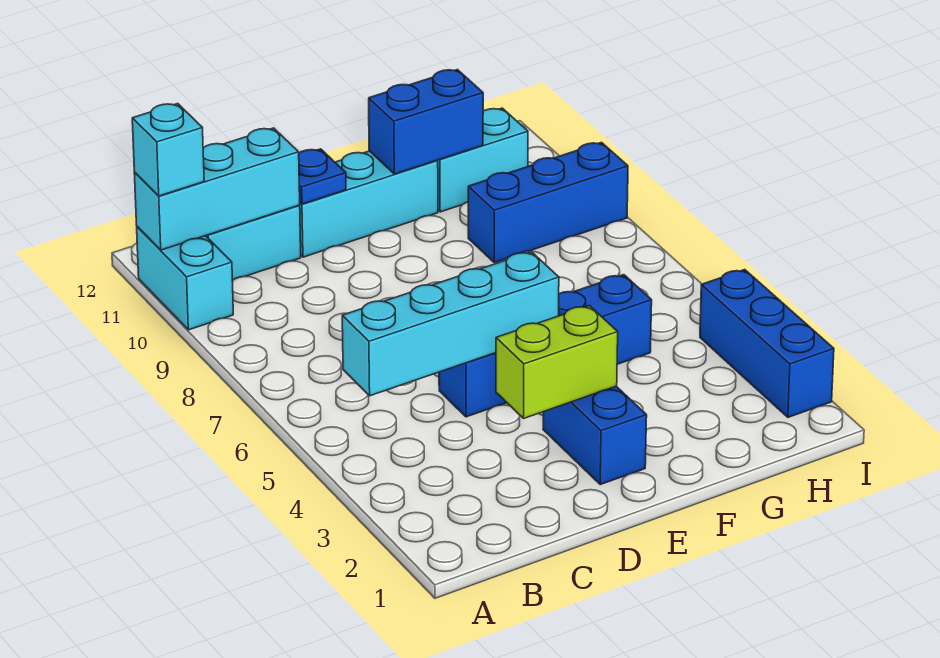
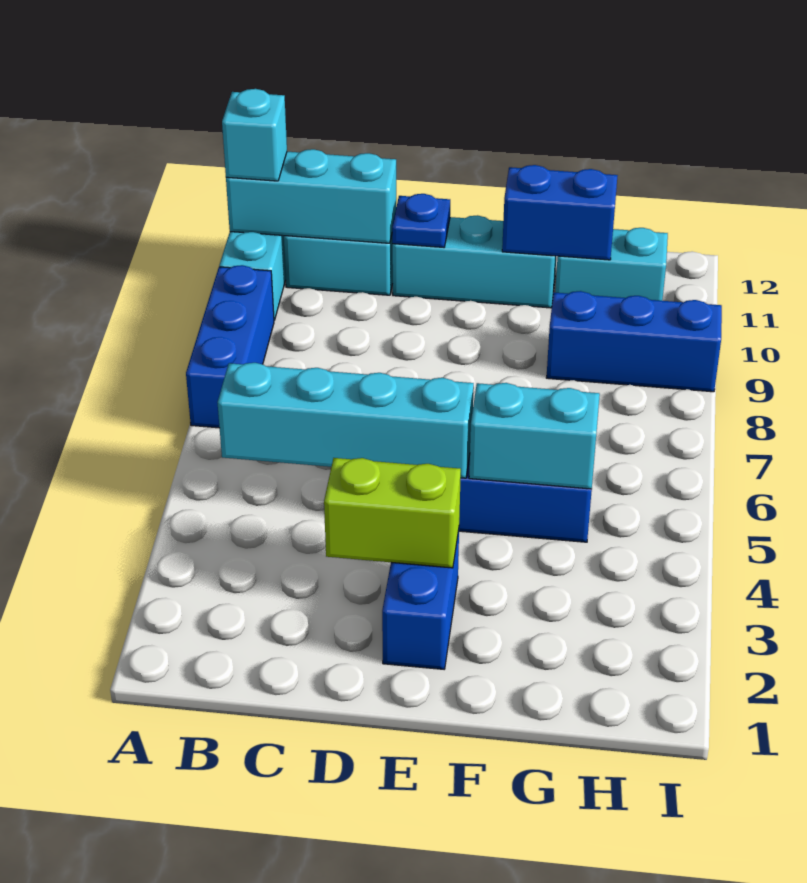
none -> cyan brick F5:G5 level 2
blue brick I2:I4 level 1 -> blue brick A7:A9 level 1

